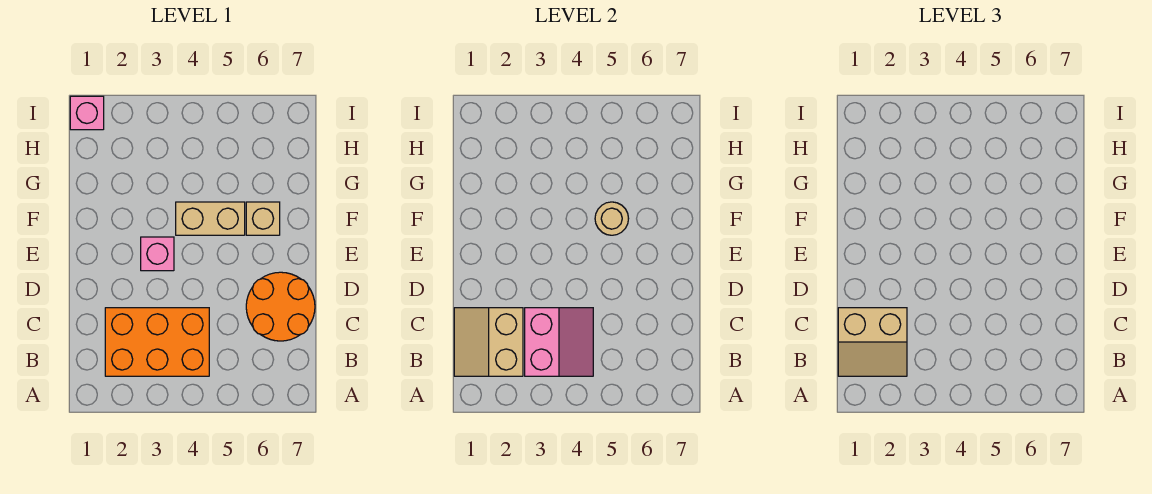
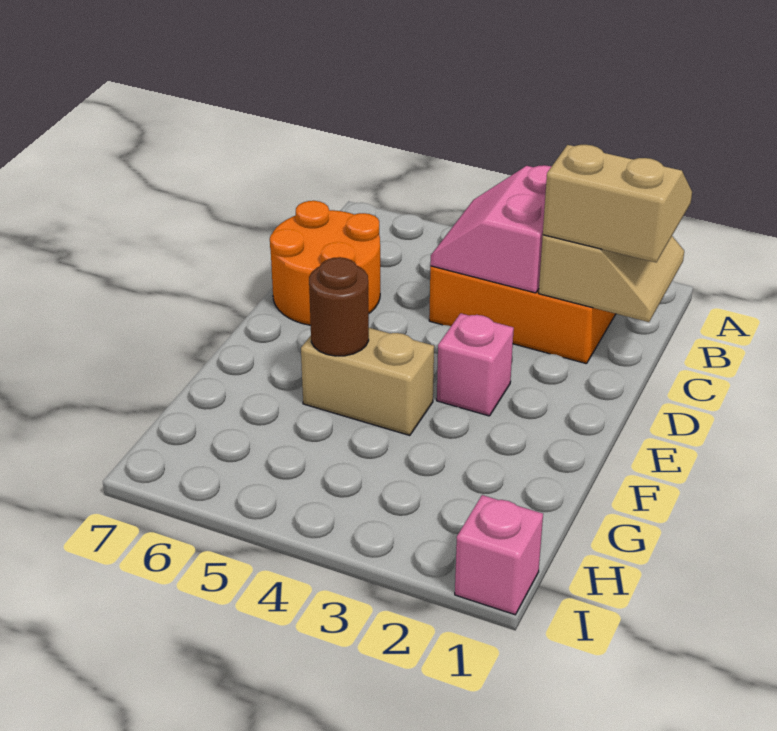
tan round brick F5 level 2 -> brown round brick F5 level 2
tan brick F6 level 1 -> none

